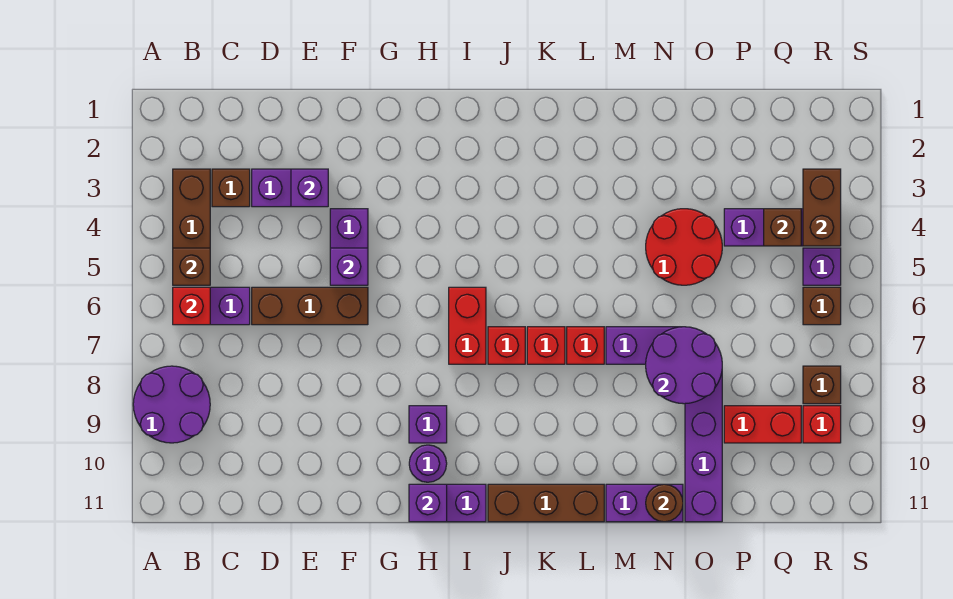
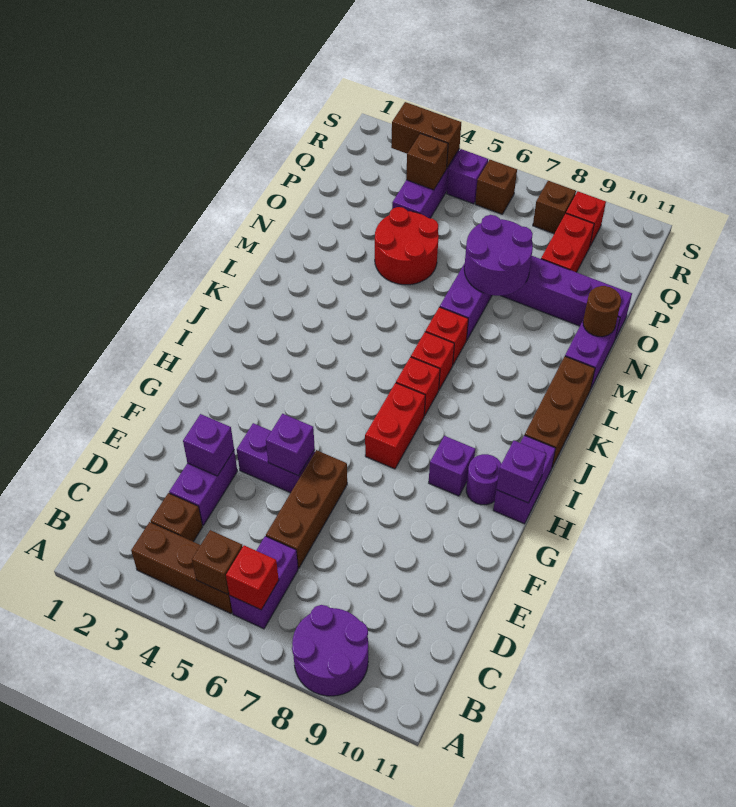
red brick I6:I7 level 1 -> red brick H7:I7 level 1

